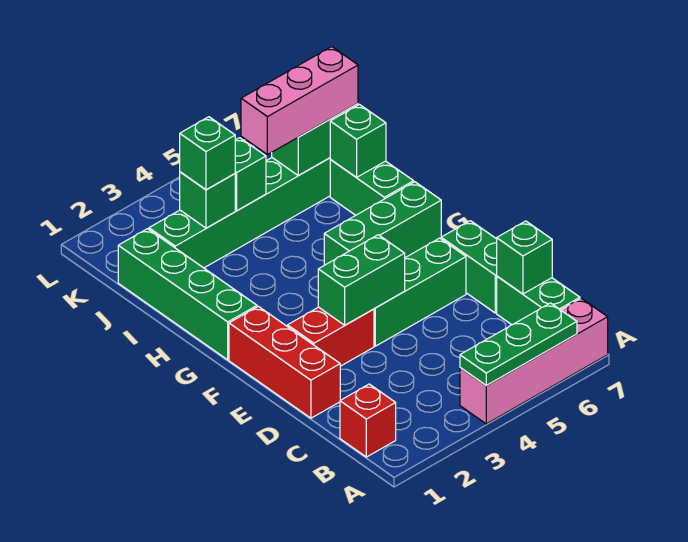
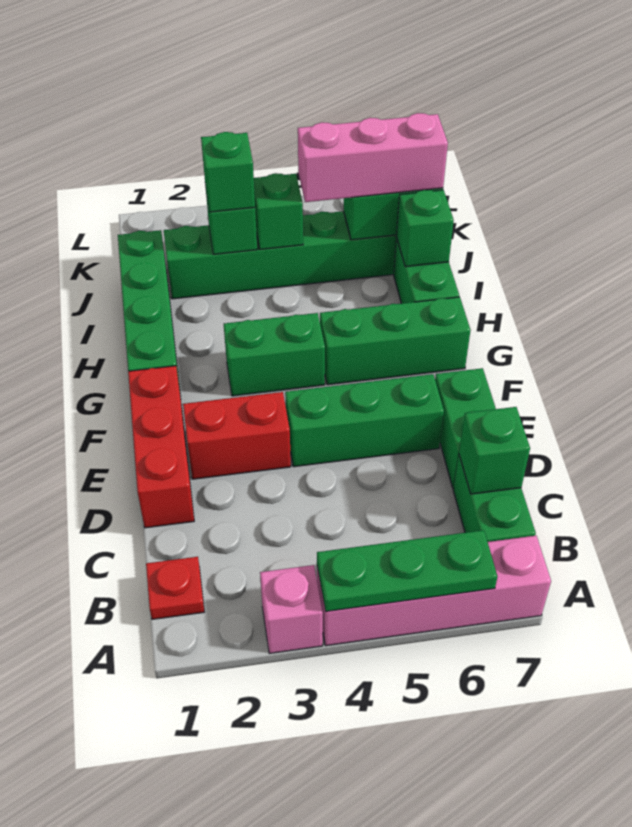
none -> pink brick A3 level 1
red brick B1 level 1 -> red plate B1 level 1
green brick E3:E4 level 2 -> green brick G3:G4 level 1

